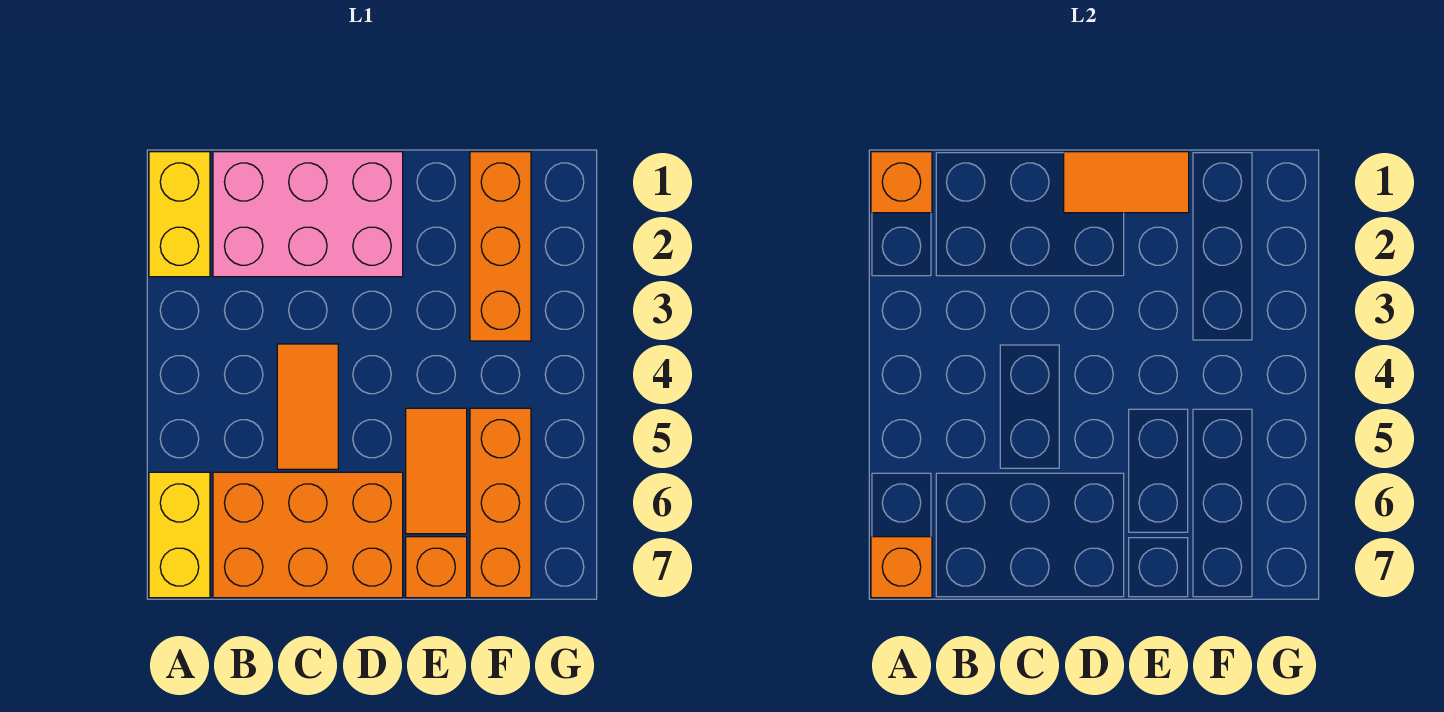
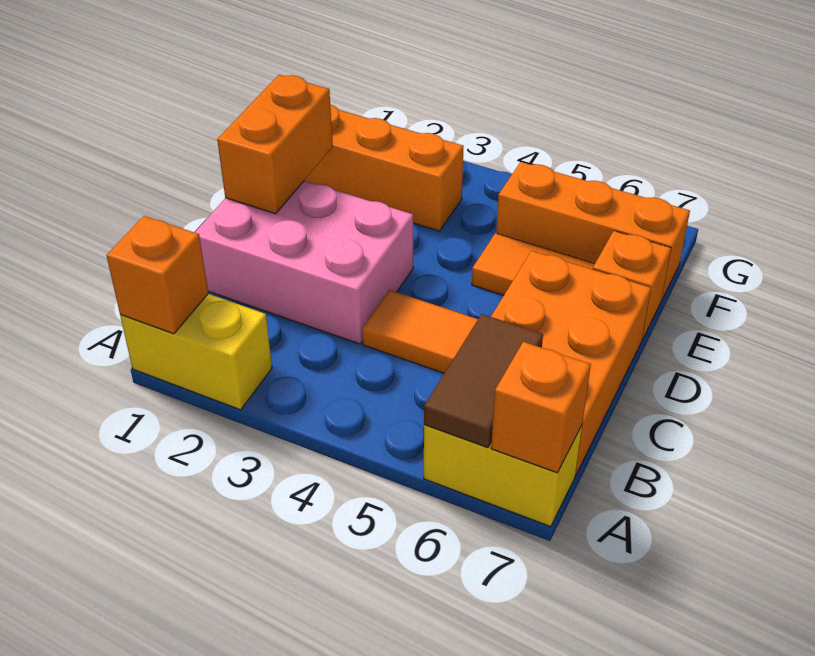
none -> brown tile A6:B6 level 2
pink brick B1:D2 level 1 -> pink brick C1:D3 level 1
orange tile D1:E1 level 2 -> orange brick D1:E1 level 2

